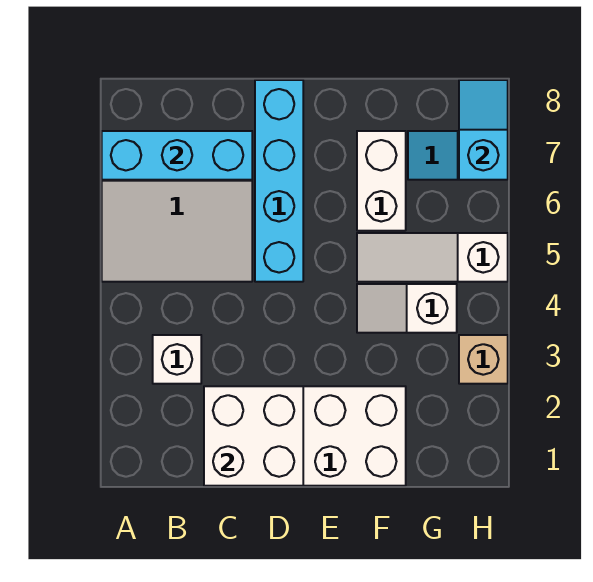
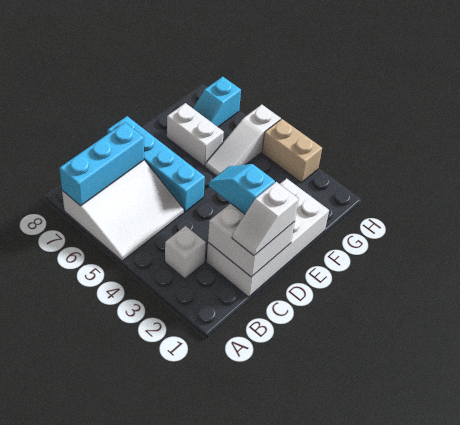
white slope F4:G4 level 1 top G -> white slope C1:D1 level 3 top D
tan brick H3 level 1 -> tan brick H3:H4 level 1
cyan slope H7:H8 level 2 top 7 -> cyan slope D2:D3 level 3 top 2

